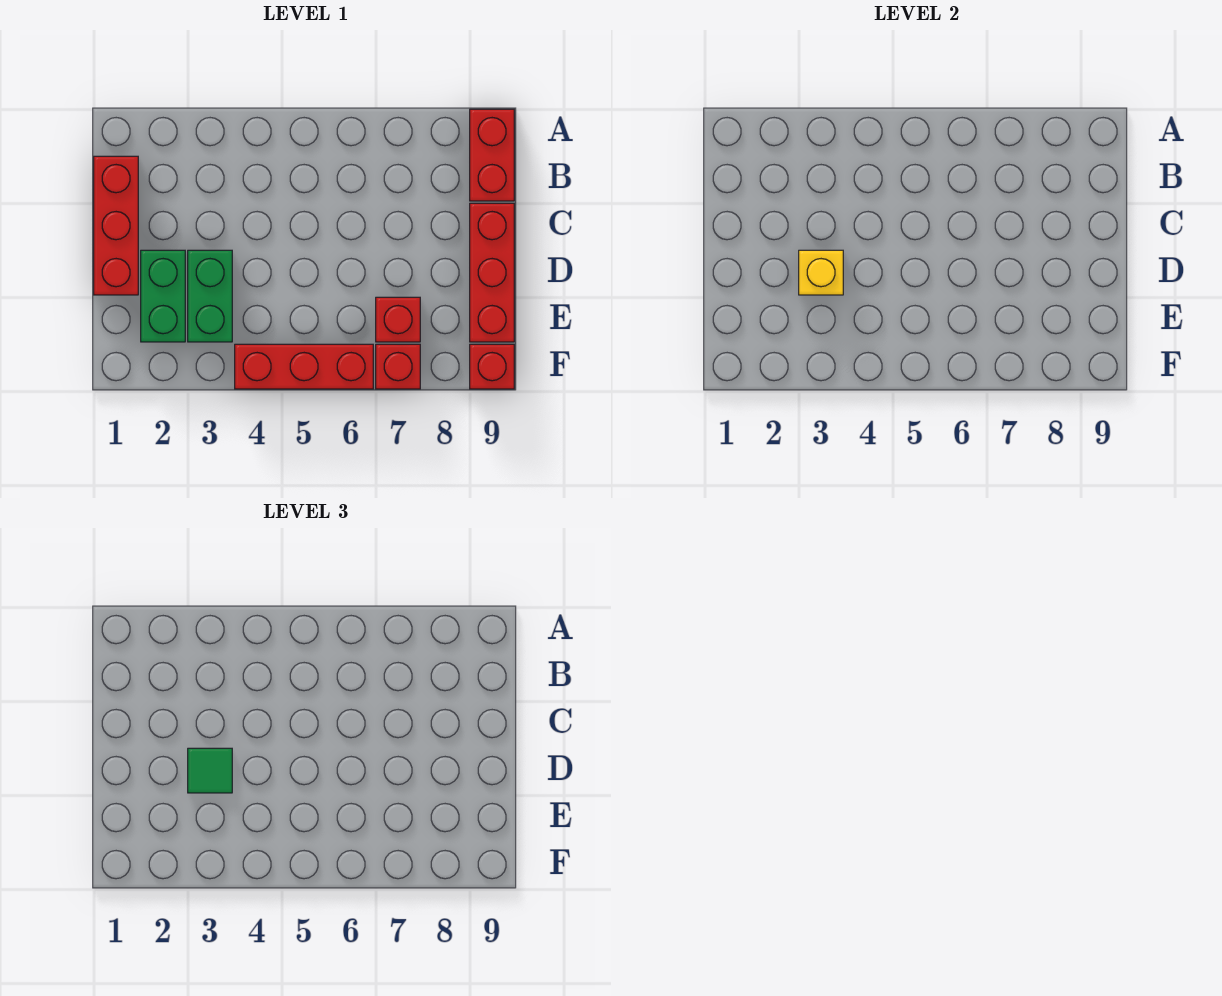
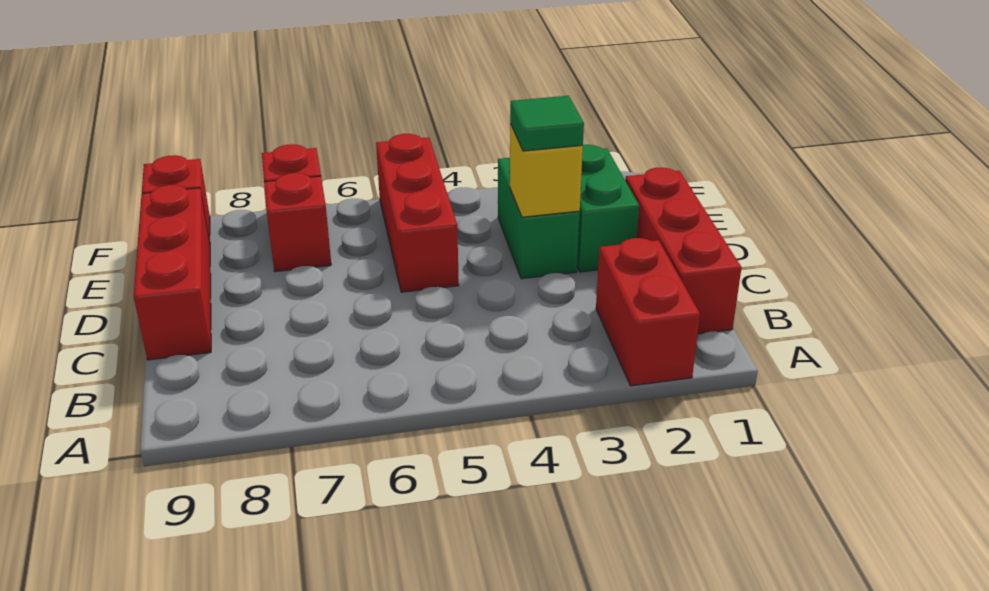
red brick A9:B9 level 1 -> red brick A2:B2 level 1
red brick F4:F6 level 1 -> red brick D5:F5 level 1

